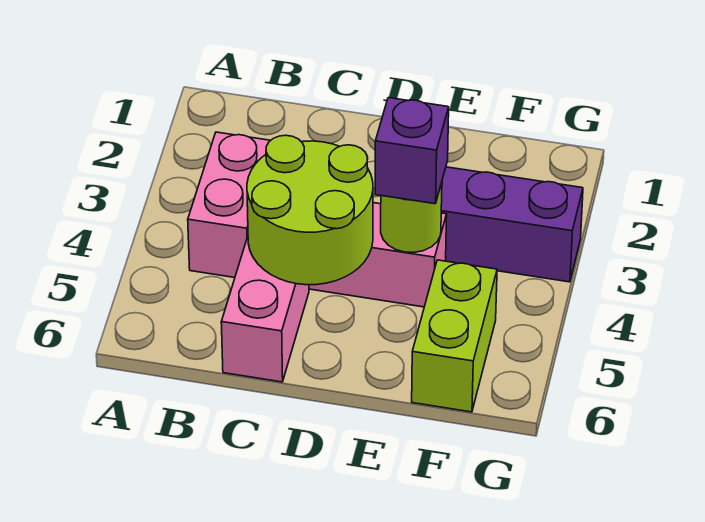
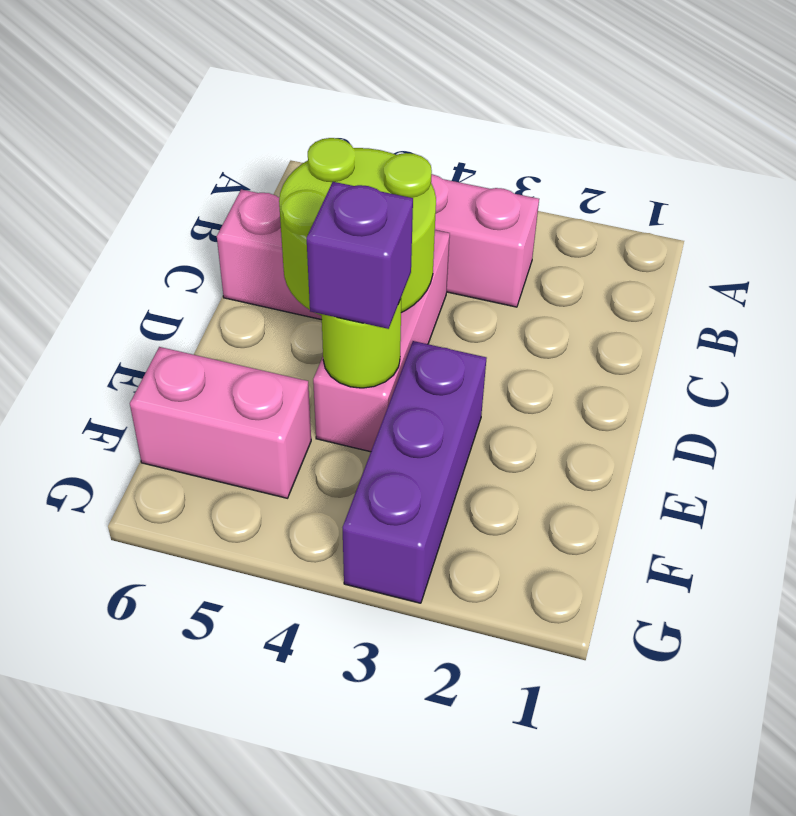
lime brick F5:F6 level 1 -> pink brick F5:F6 level 1

